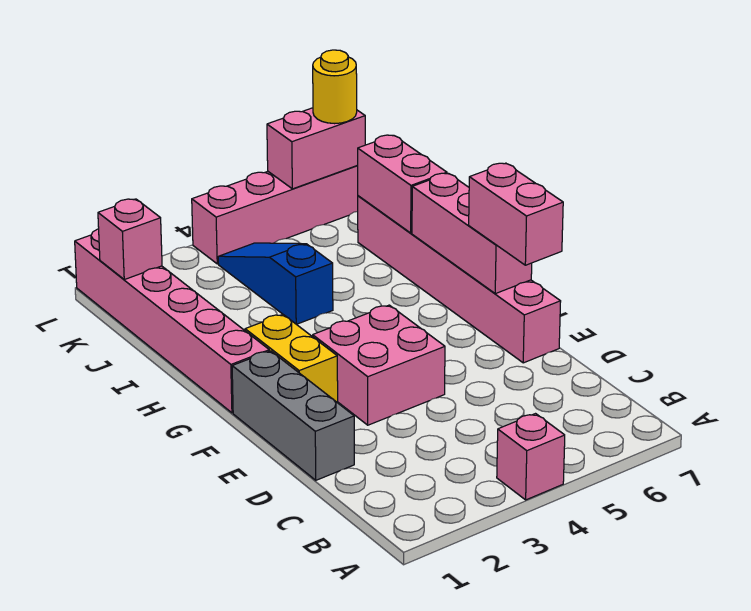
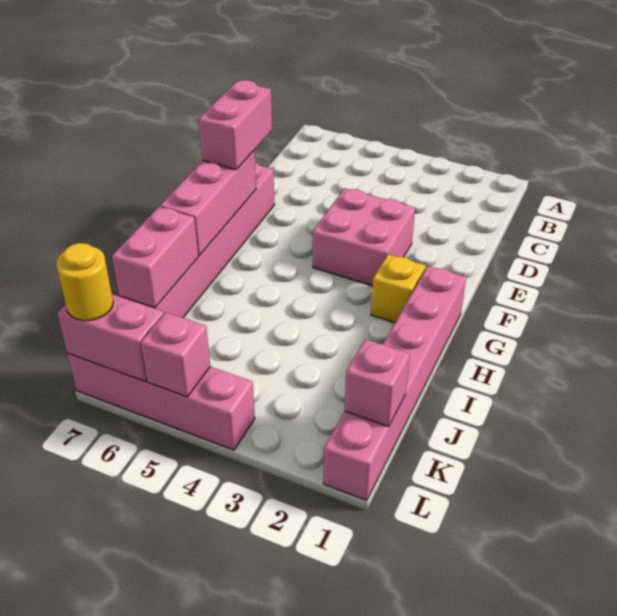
pink brick A4 level 1 -> pink brick L5 level 2
grey brick D1:F1 level 1 -> none
yellow brick F2:G2 level 1 -> yellow brick G2 level 1
blue slope I4:K4 level 1 top I -> none

